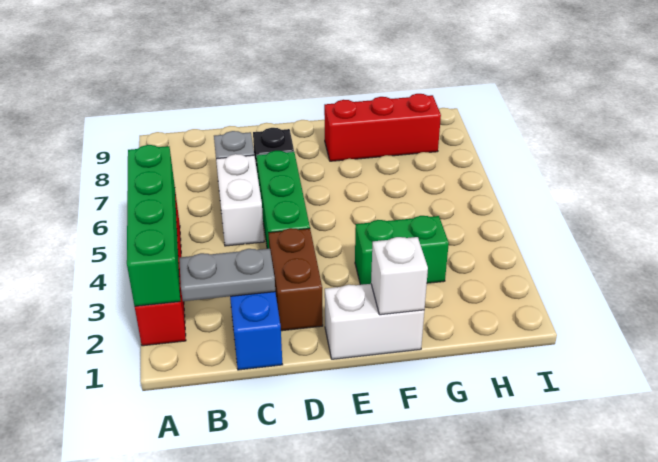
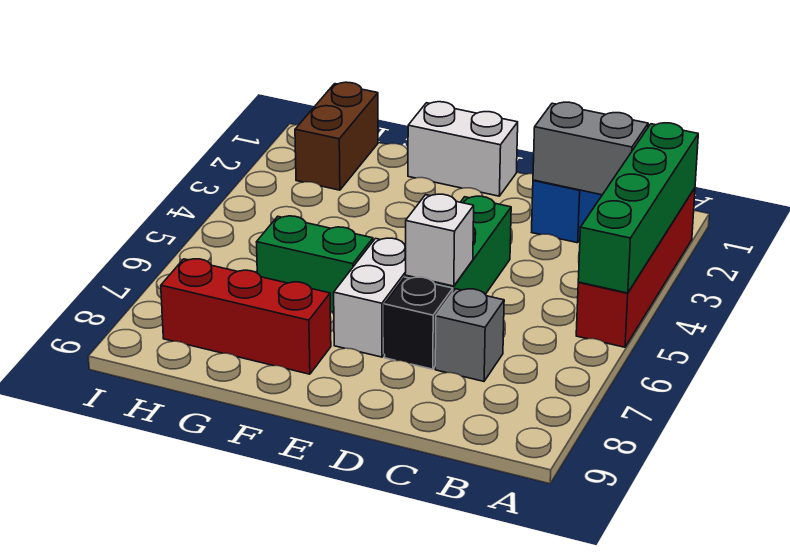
grey plate B2:C2 level 2 -> grey brick B2:C2 level 2
white brick C5:C6 level 1 -> white brick E6:E7 level 1
brown brick D2:D3 level 1 -> brown brick H1:H2 level 1
white brick F1 level 2 -> white brick D6 level 2
green brick F3:G3 level 1 -> green brick F6:G6 level 1

